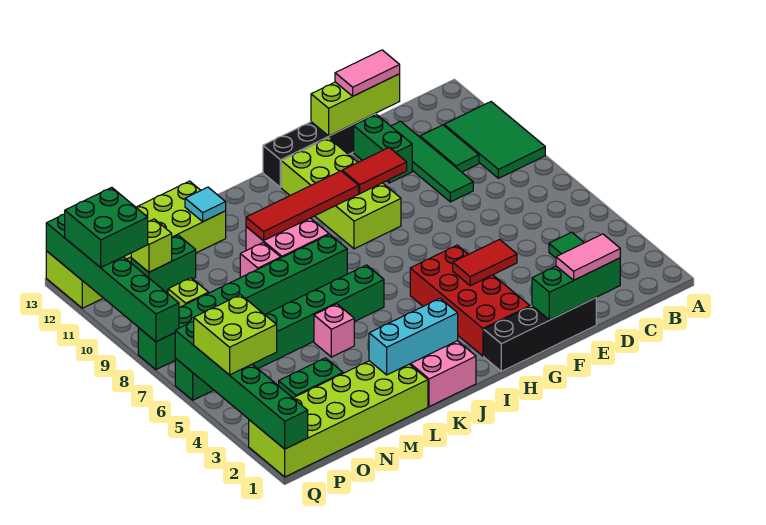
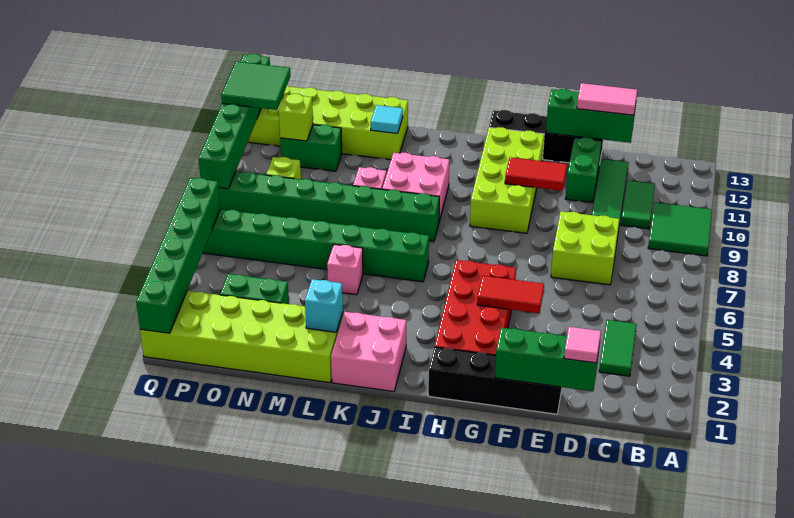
green tile A9:B11 level 1 -> green tile A9:B10 level 1
pink tile D1:E1 level 3 -> pink tile D1 level 3
lime brick D13:F13 level 2 -> green brick D13:F13 level 2
red tile H10:K10 level 2 -> none
cyan brick J2:L2 level 2 -> cyan brick L2 level 2
lime brick P4:Q5 level 3 -> lime brick D7:E8 level 1
green brick P11:Q12 level 3 -> green tile P11:Q12 level 3

